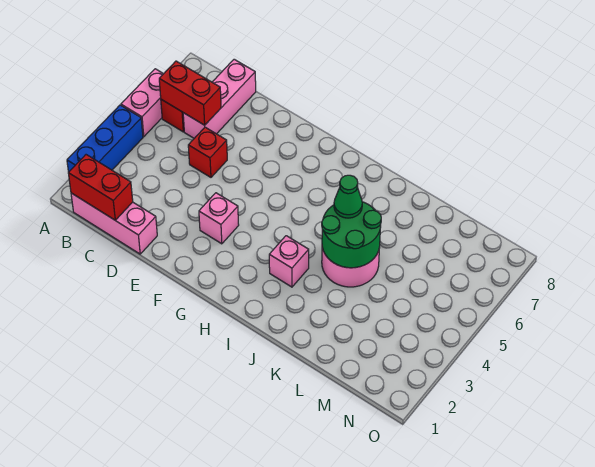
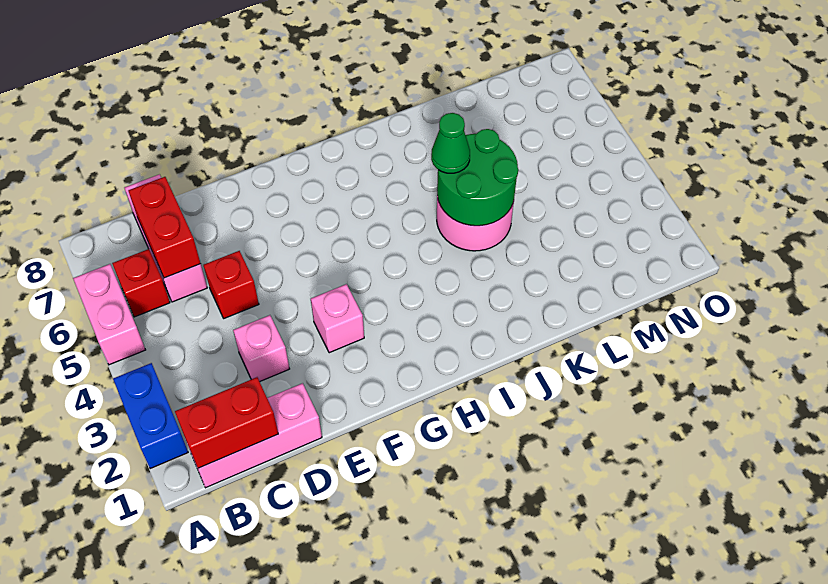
blue brick A2:A4 level 1 -> blue brick A2:A3 level 1
red brick B6:C6 level 2 -> red brick C6:C7 level 2
pink brick I3 level 1 -> pink brick D3 level 1

